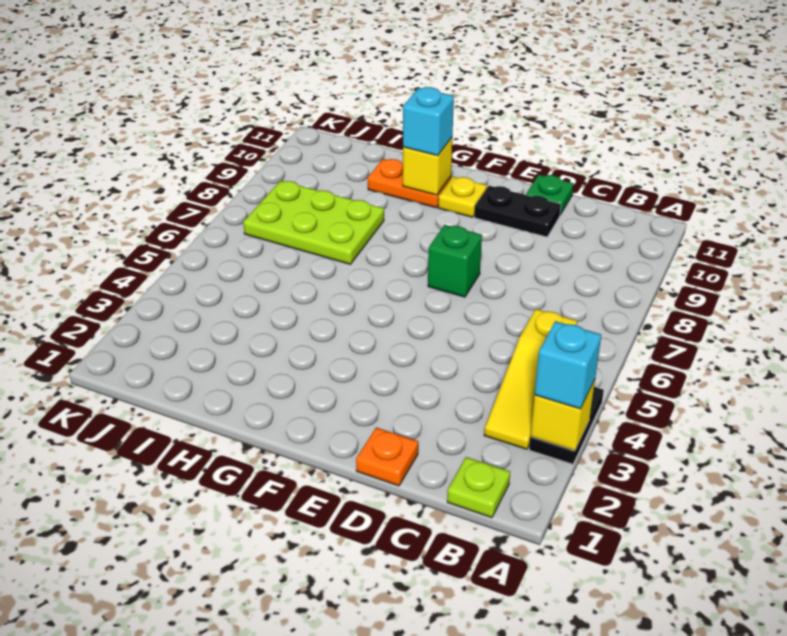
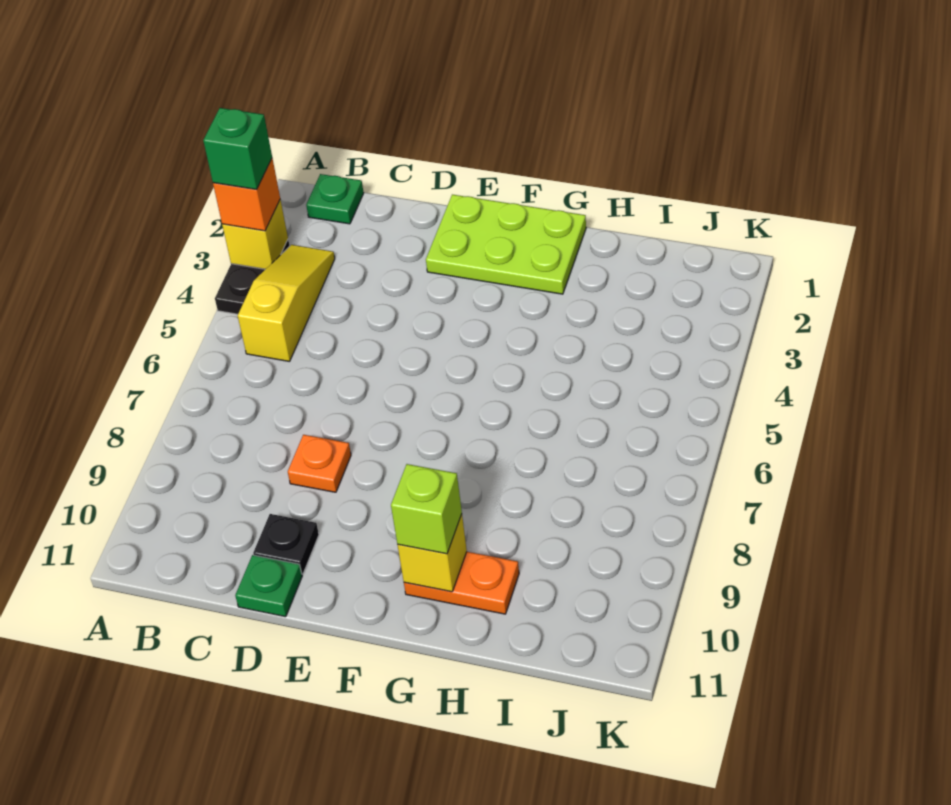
cyan brick A3 level 3 -> orange brick A3 level 3
lime plate B1 level 1 -> green plate B1 level 1
orange plate D1 level 1 -> orange plate D8 level 1
black plate D10:E10 level 1 -> black plate D10 level 1
green brick E7 level 1 -> green brick A3 level 4
yellow plate F10 level 1 -> none
cyan brick G10 level 3 -> lime brick G10 level 3
lime plate H7:J8 level 1 -> lime plate E1:G2 level 1

